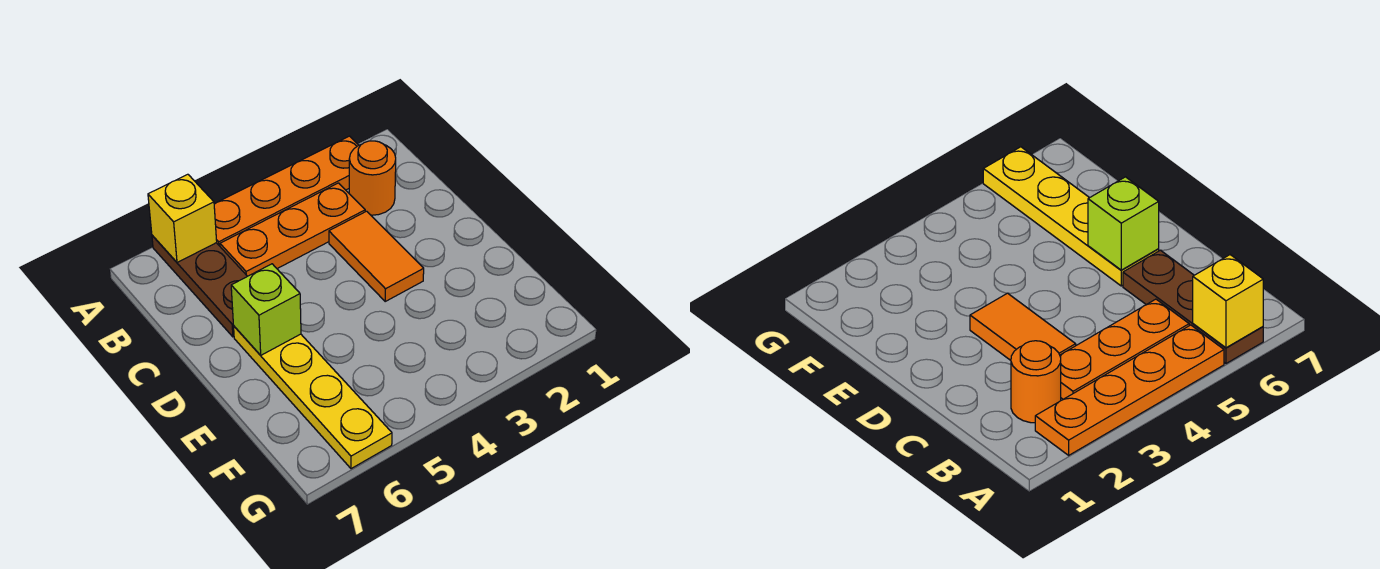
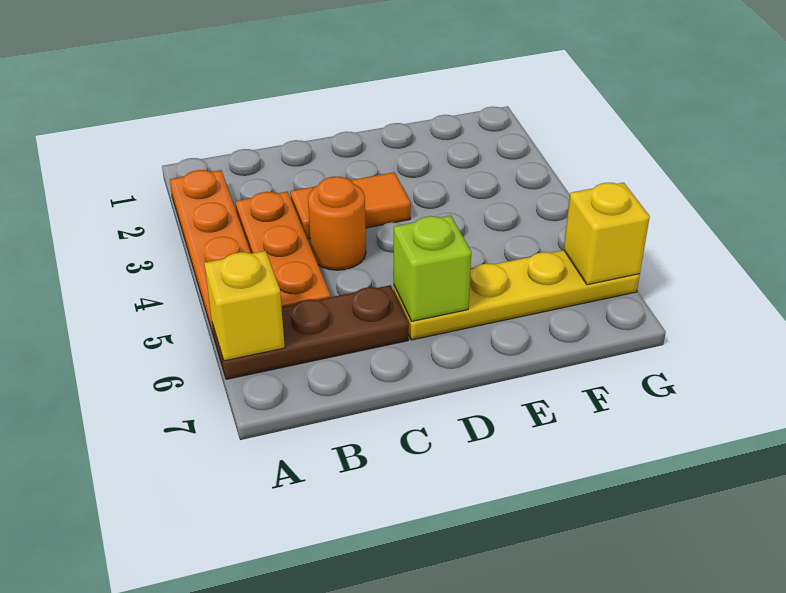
orange round brick B2 level 1 -> orange round brick C4 level 1
none -> yellow brick G6 level 2

